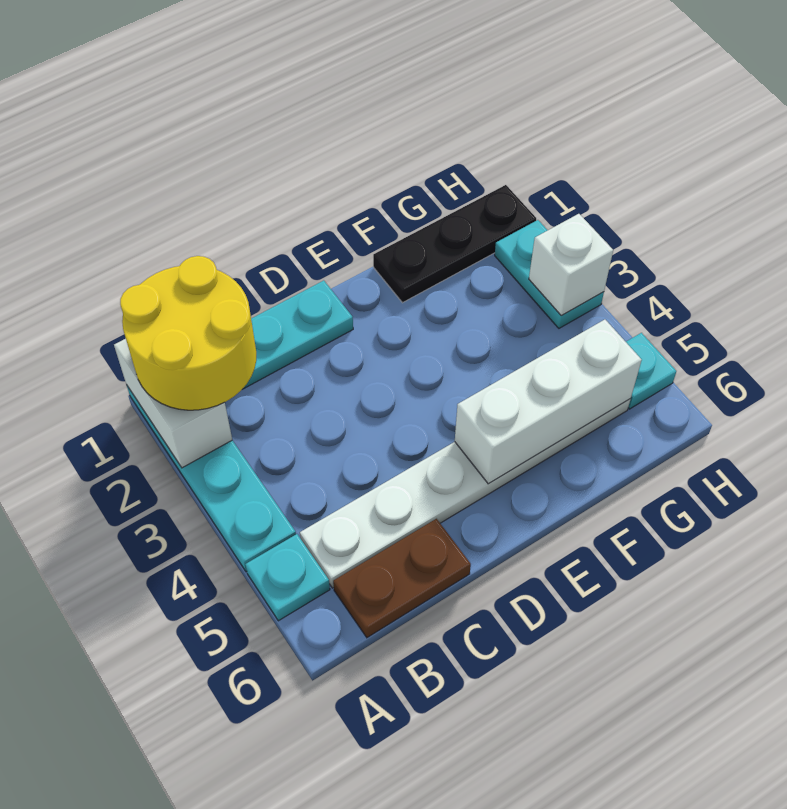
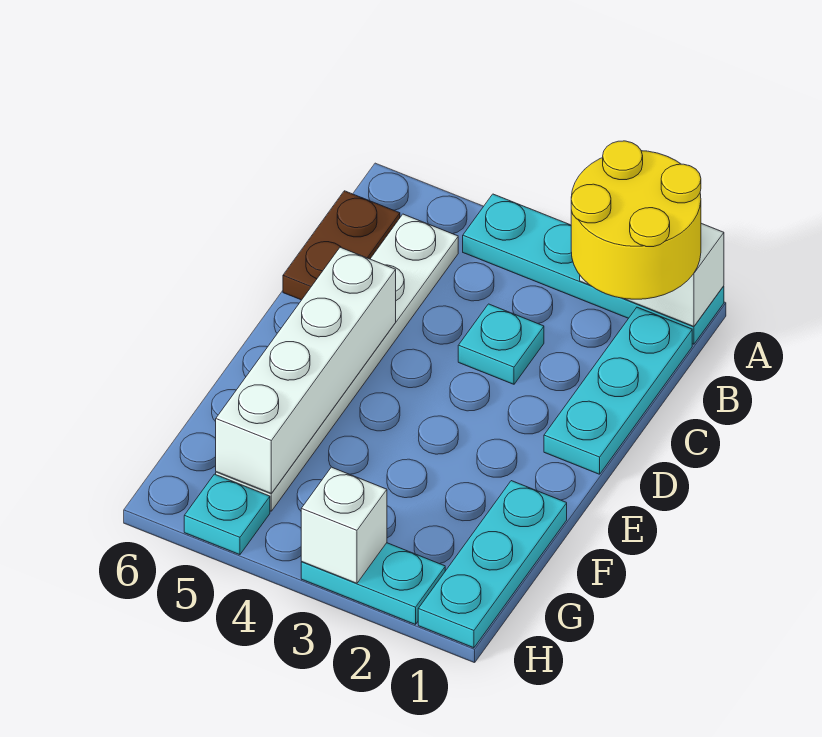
cyan plate A5 level 1 -> cyan plate C3 level 1
white brick E5:G5 level 2 -> white brick D5:G5 level 2
black plate F1:H1 level 1 -> cyan plate F1:H1 level 1

